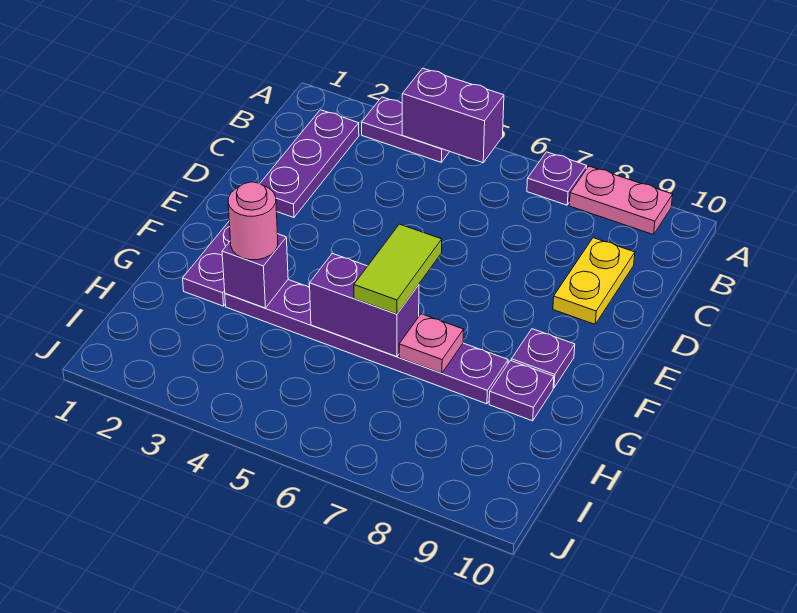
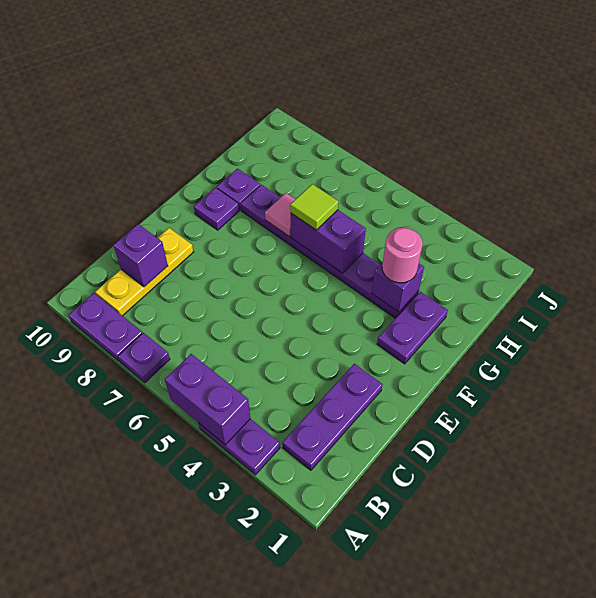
pink plate A8:A9 level 1 -> purple plate A8:A9 level 1
yellow plate C9:D9 level 1 -> yellow plate B9:D9 level 1
none -> purple brick C9 level 2
lime tile F6:G6 level 3 -> lime tile G6 level 3
pink plate G7 level 2 -> pink tile G7 level 2

